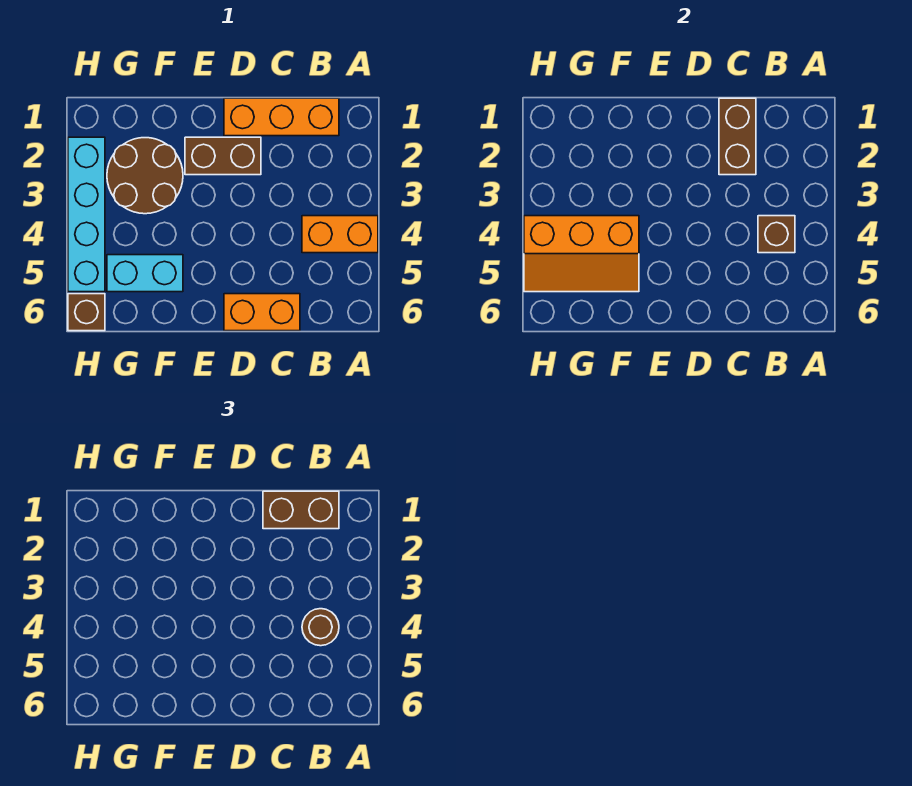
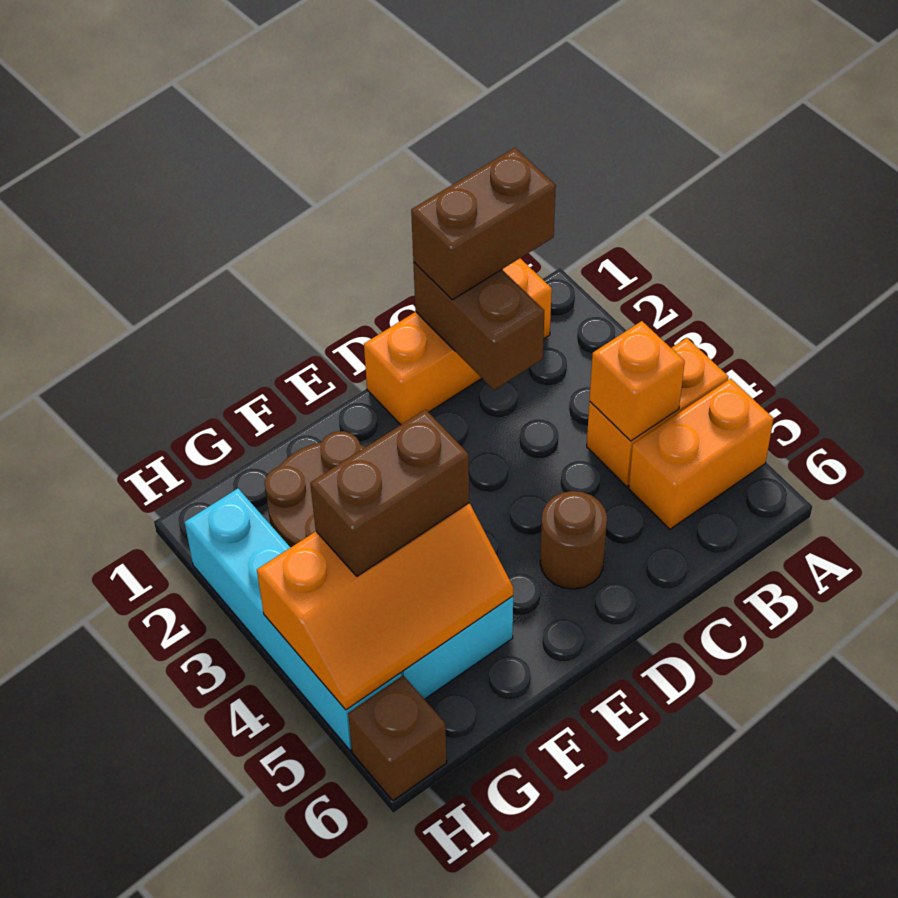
brown brick B4 level 2 -> orange brick B4 level 2
brown round brick B4 level 3 -> brown round brick D5 level 1
orange brick C6:D6 level 1 -> orange brick A5:B5 level 1
brown brick D2:E2 level 1 -> brown brick F4:G4 level 3

